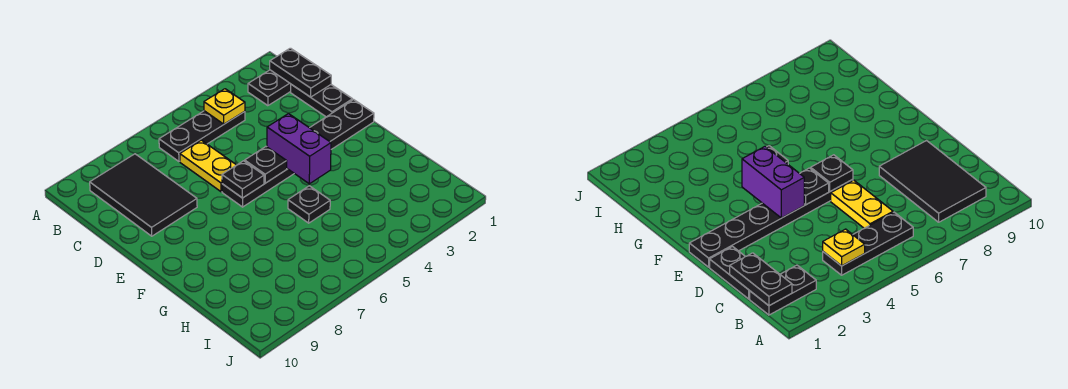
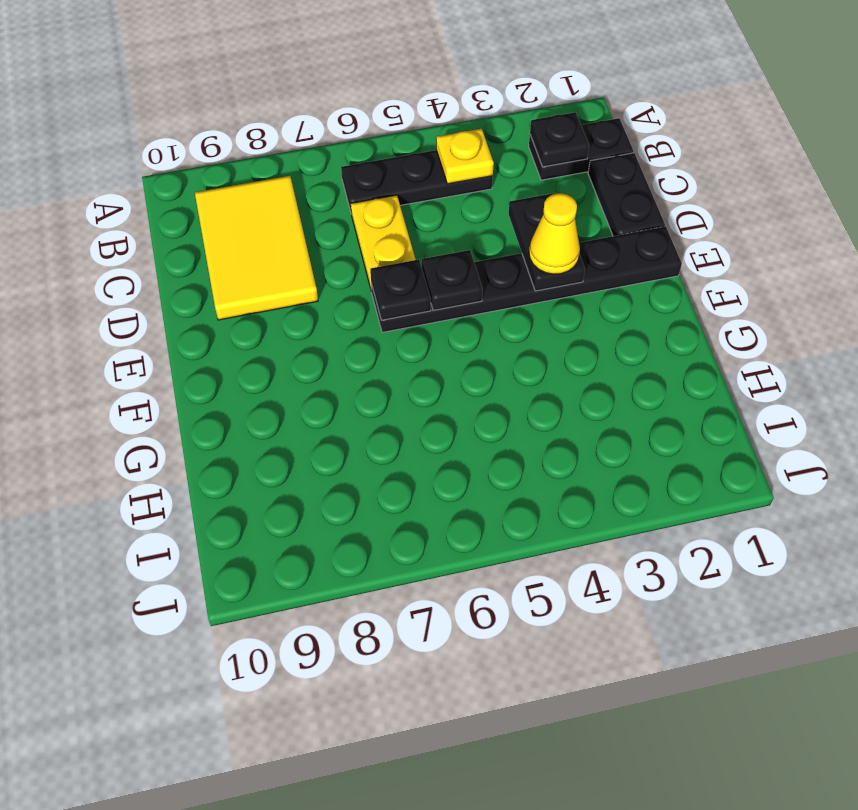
black plate B1:C1 level 2 -> black plate D3:E3 level 2
black tile B8:D9 level 1 -> yellow tile B8:D9 level 1
none -> yellow cone E3 level 3
purple brick E4:F4 level 2 -> none
black plate G5 level 1 -> black plate B2 level 2

